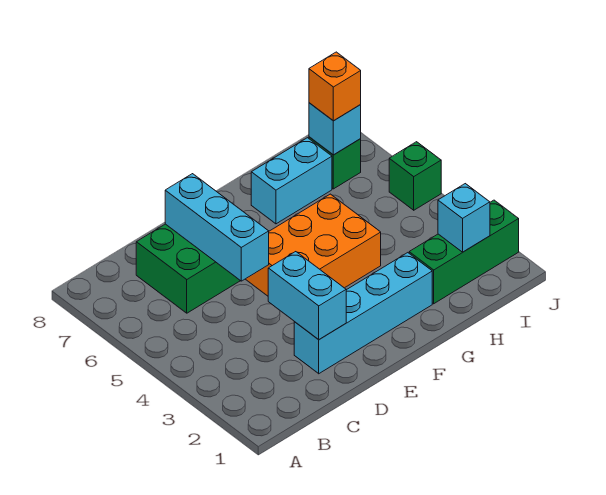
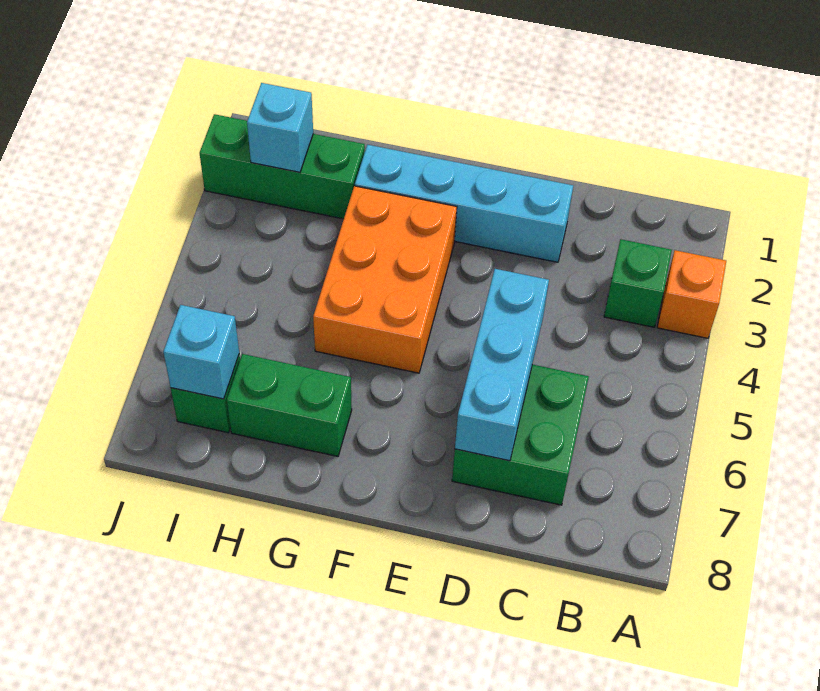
cyan brick D2:D3 level 2 -> none
orange brick E4:G5 level 1 -> orange brick F3:G5 level 1
cyan brick G7:H7 level 1 -> green brick G7:H7 level 1
orange brick I7 level 3 -> orange brick A3 level 1
green brick J5 level 1 -> green brick B3 level 1

